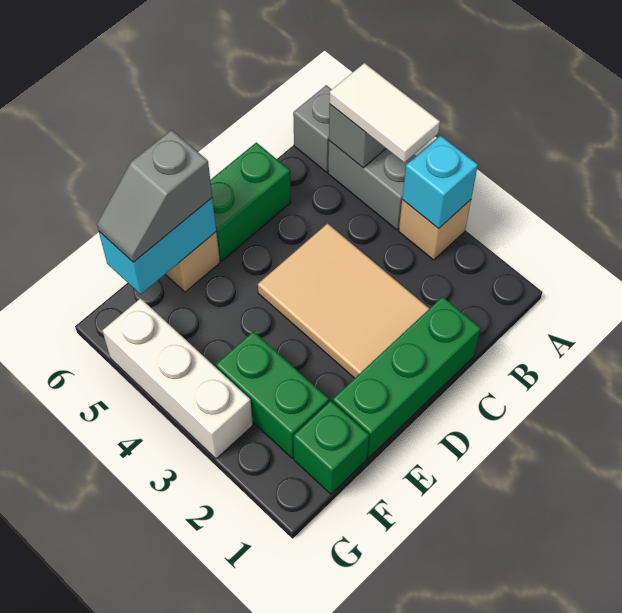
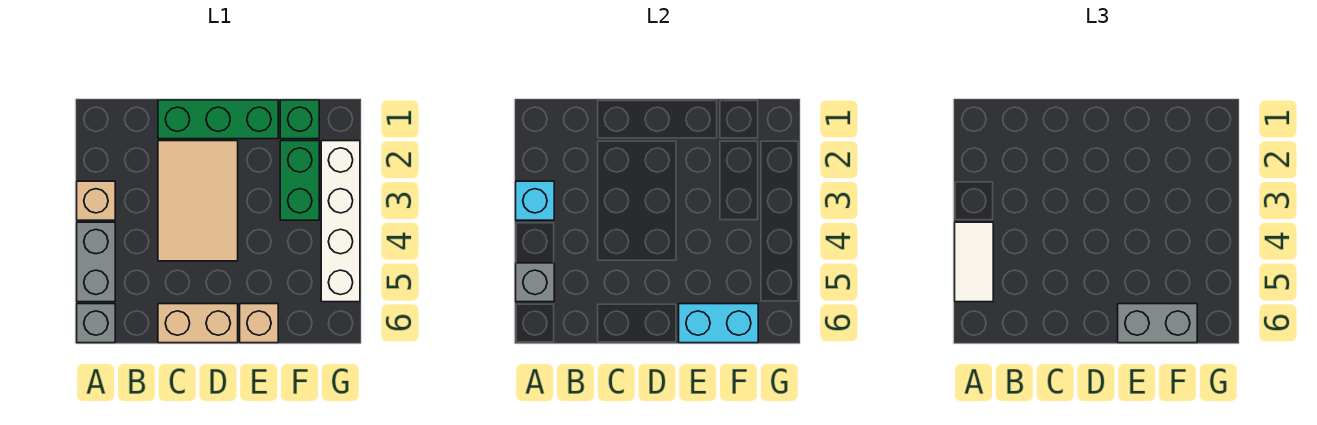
green brick C6:D6 level 1 -> tan brick C6:D6 level 1
grey slope E6:F6 level 3 top E -> grey brick E6:F6 level 3
white brick G3:G5 level 1 -> white brick G2:G5 level 1

